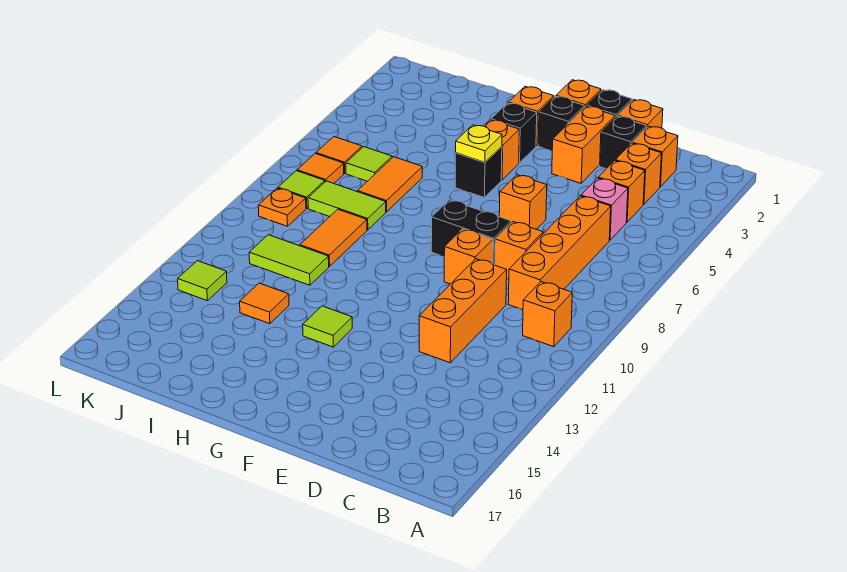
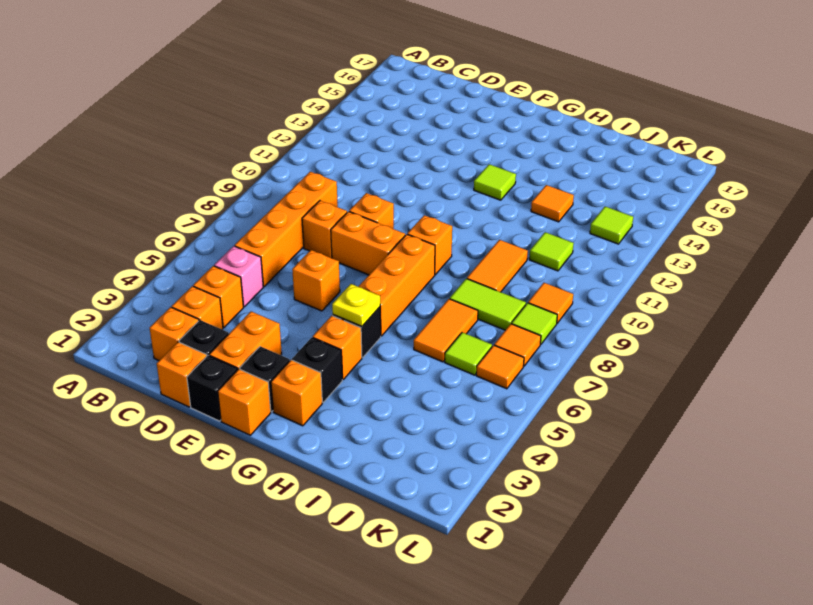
orange brick B10 level 1 -> orange brick G9 level 1
orange brick D10:D12 level 1 -> orange brick G6:G8 level 1
black brick E8:F8 level 1 -> orange brick E8:F8 level 1
lime tile I11:J11 level 1 -> lime tile J11 level 1
orange plate K9 level 1 -> orange tile K9 level 1

